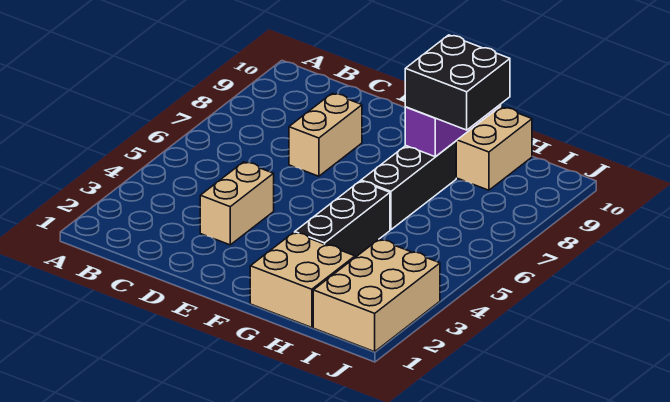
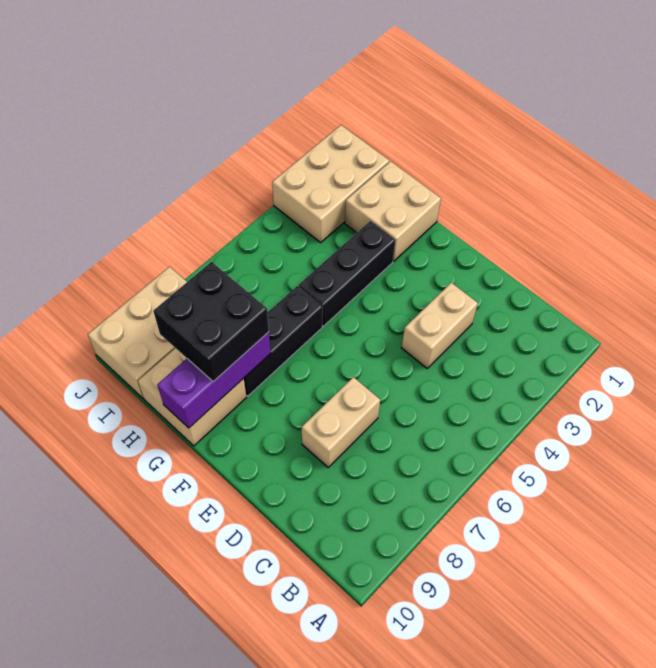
none -> tan brick I8:J10 level 1

